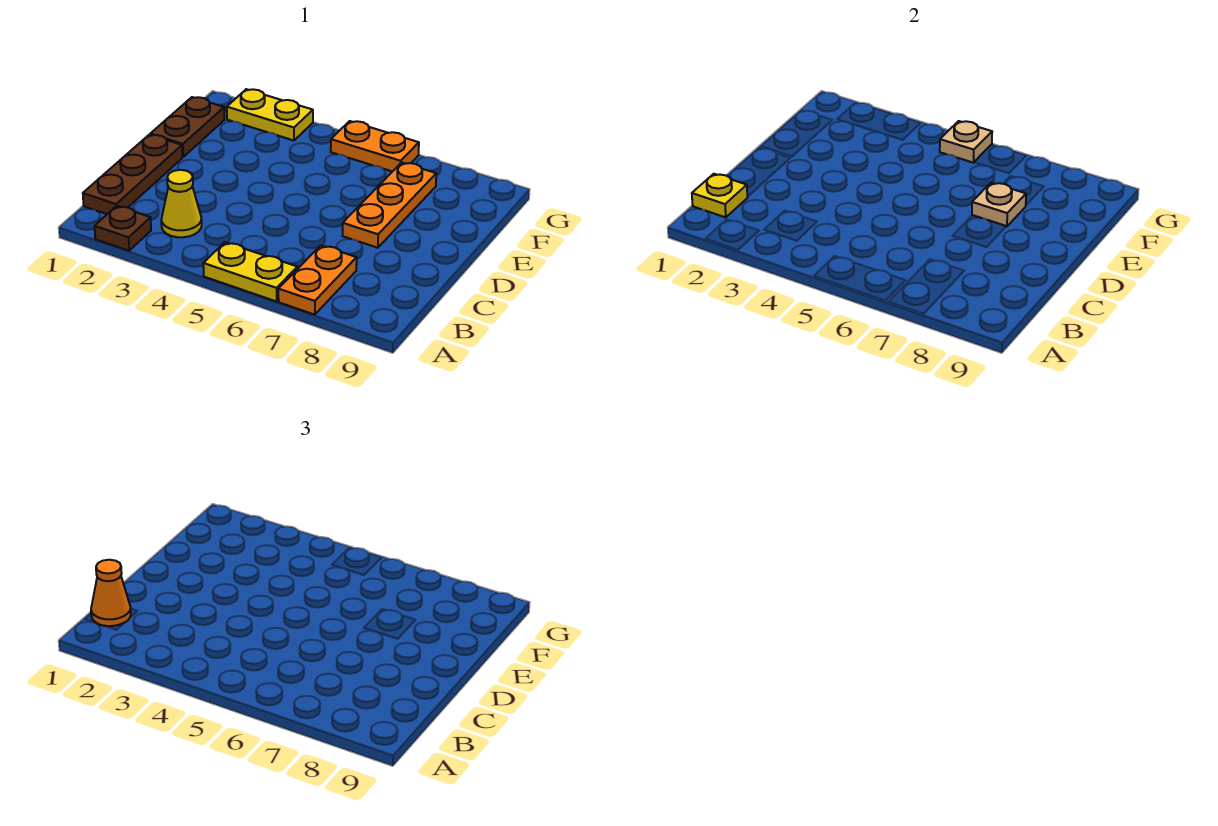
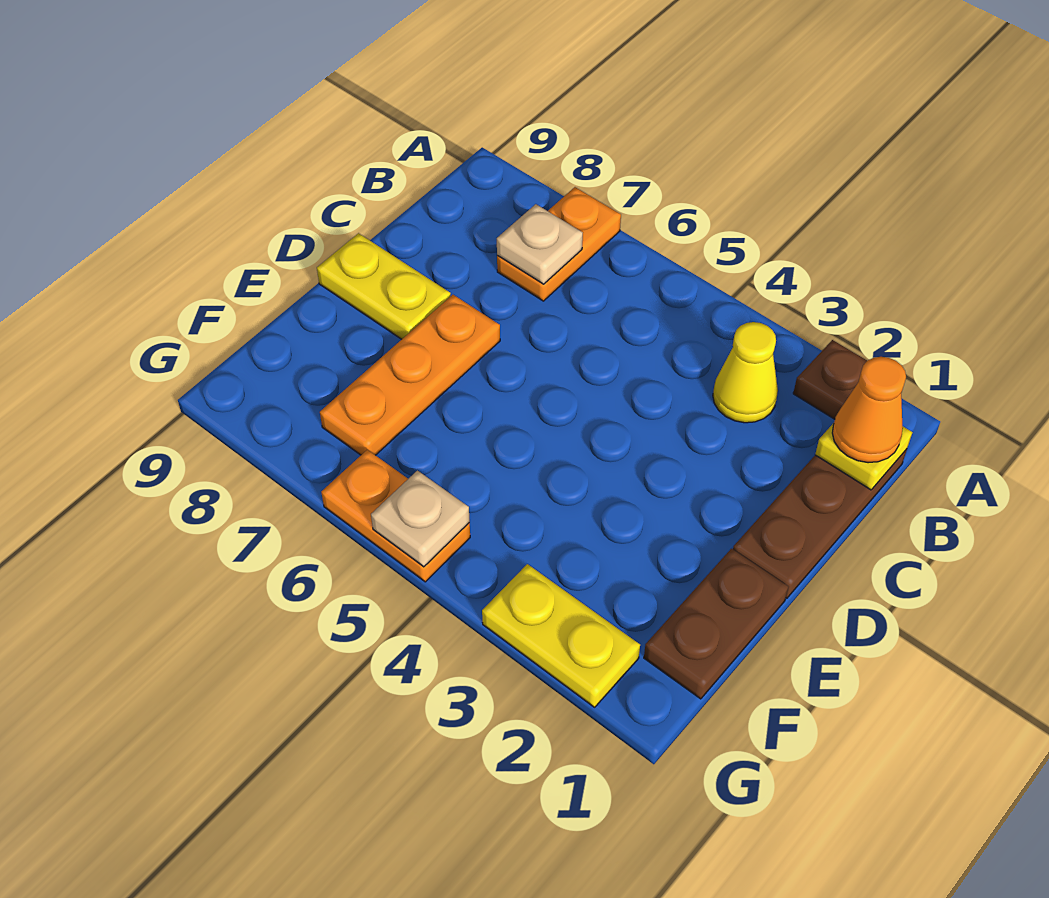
yellow plate A5:A6 level 1 -> yellow plate D8:D9 level 1
tan plate E7 level 2 -> tan plate B7 level 2

